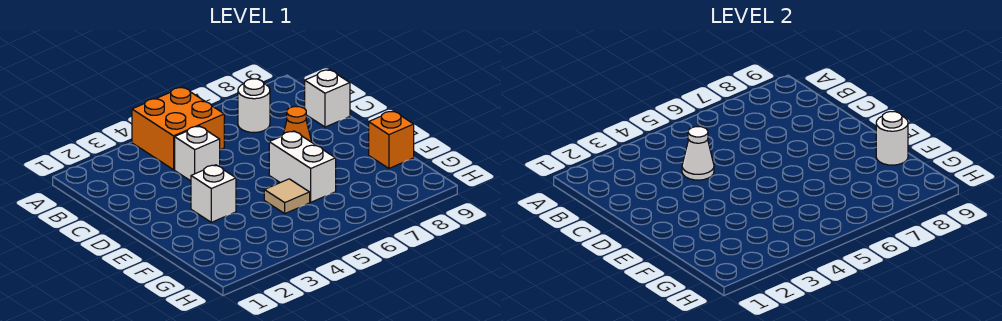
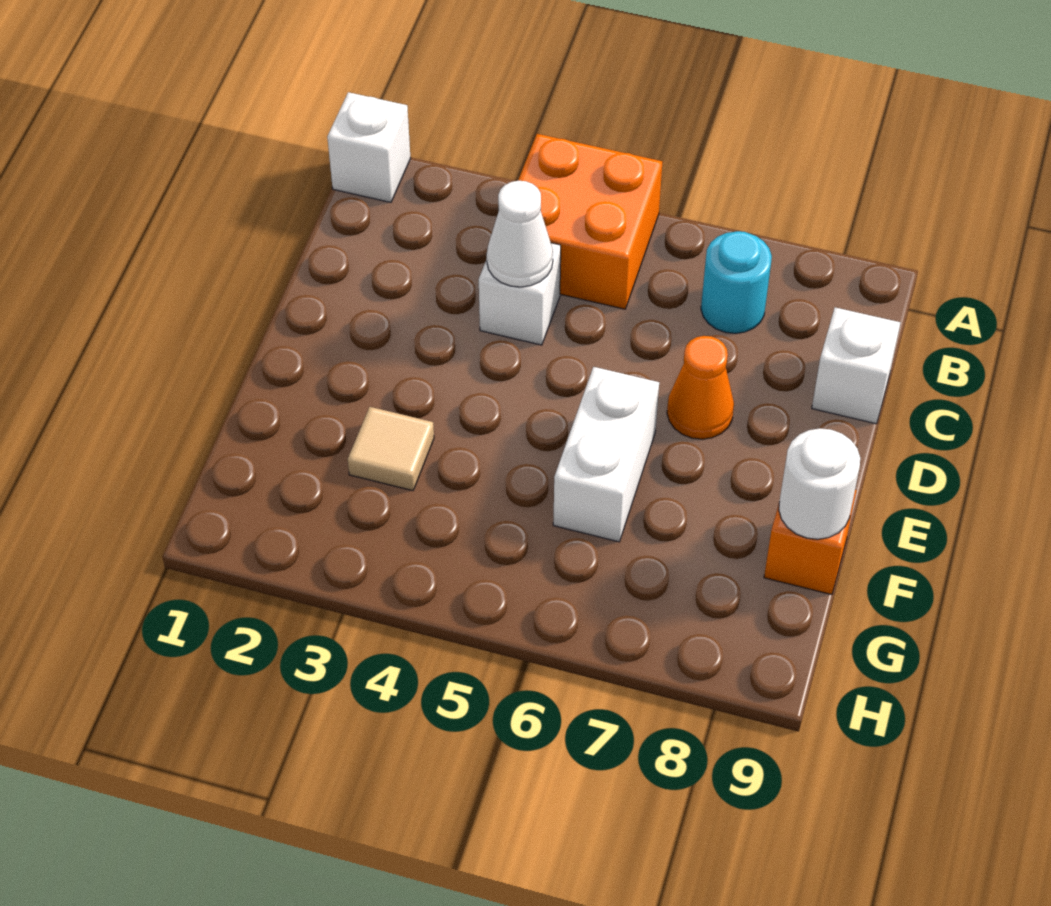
white round brick B7 level 1 -> cyan round brick B7 level 1
white brick E3 level 1 -> white brick A1 level 1
tan tile F5 level 1 -> tan tile F3 level 1

